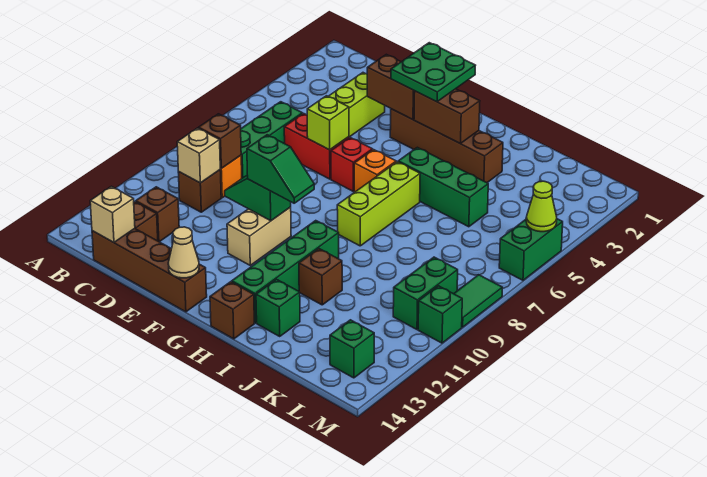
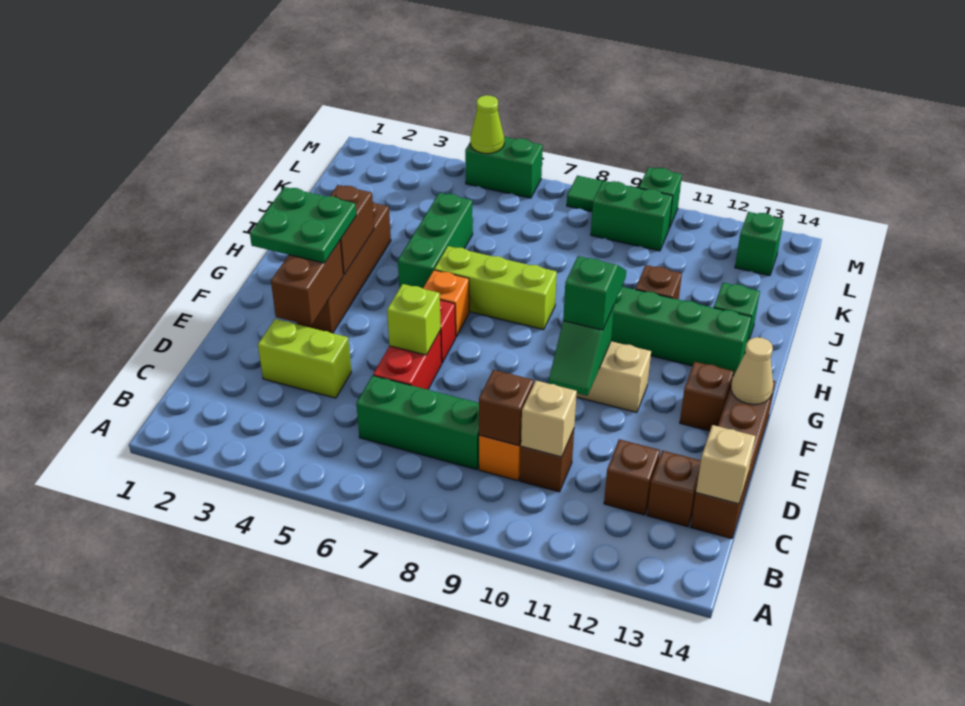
brown brick H14 level 1 -> brown brick F13 level 1

